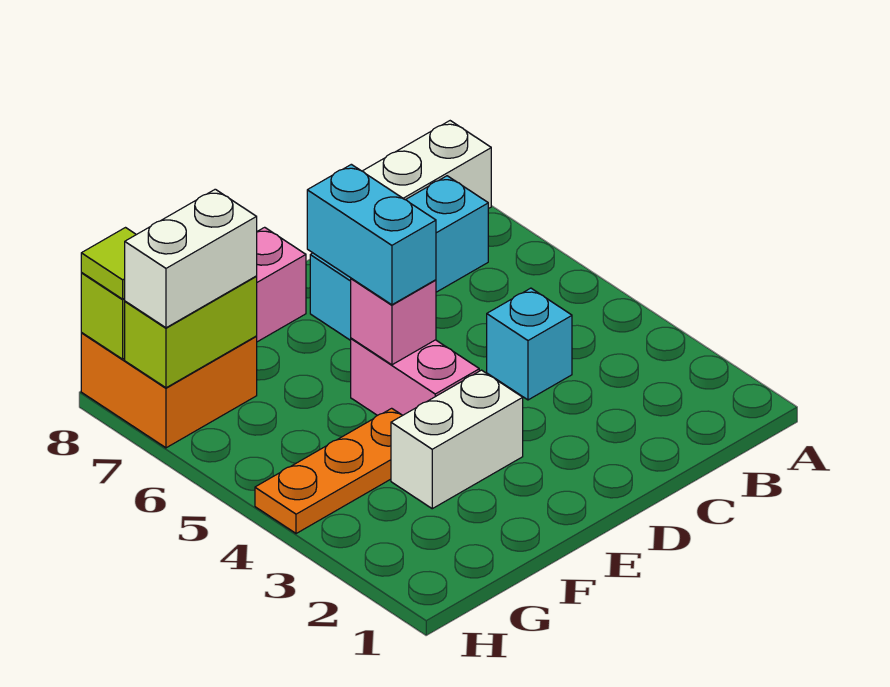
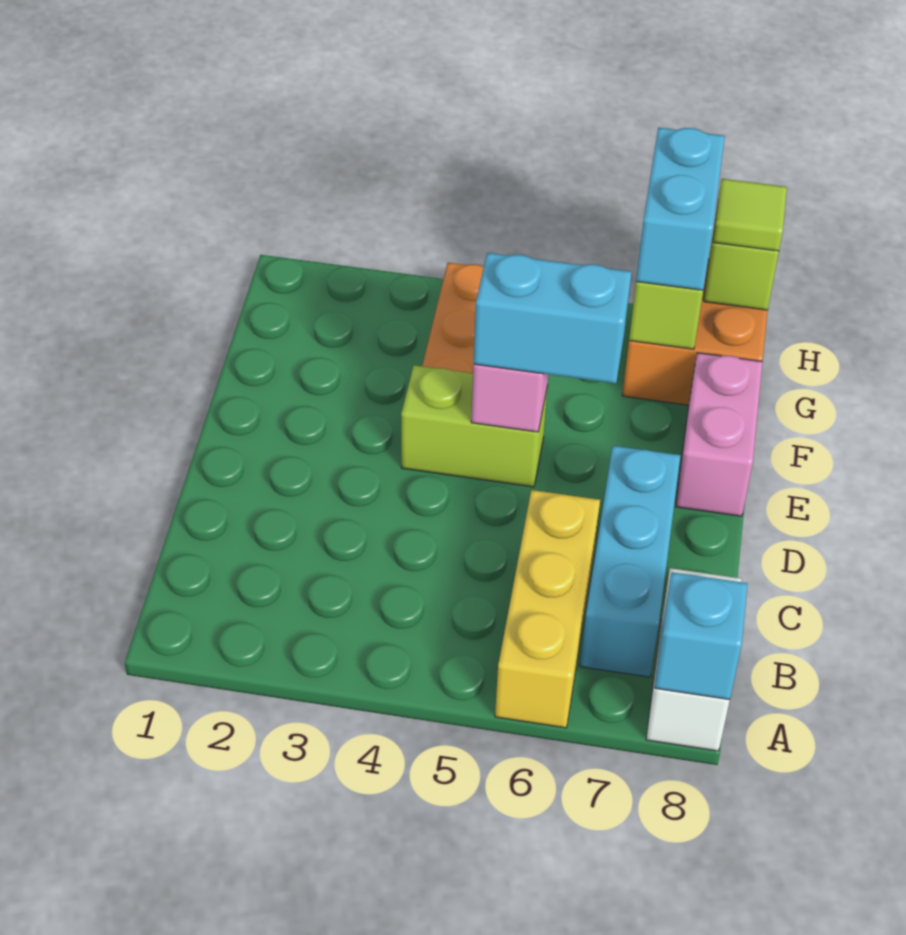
none -> yellow brick A6:C6 level 1
cyan brick C4 level 1 -> cyan brick A8 level 2
white brick E3:F3 level 1 -> none
pink brick E4:E5 level 1 -> lime brick E4:E5 level 1
white brick G7:H7 level 3 -> cyan brick G7:H7 level 3

